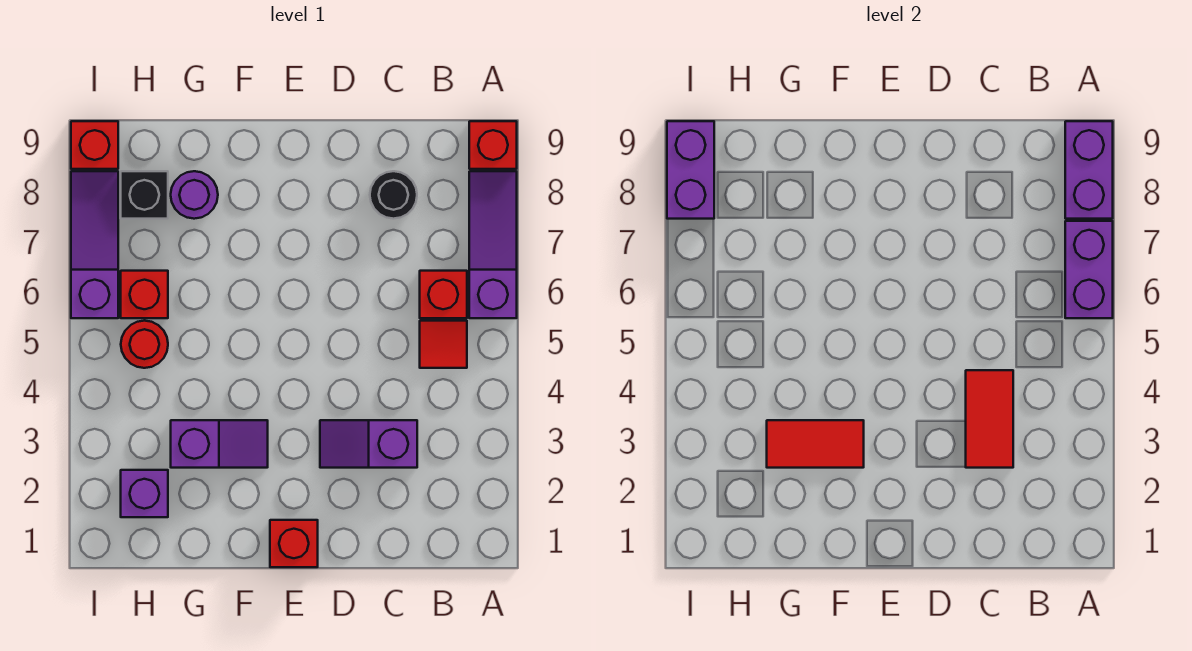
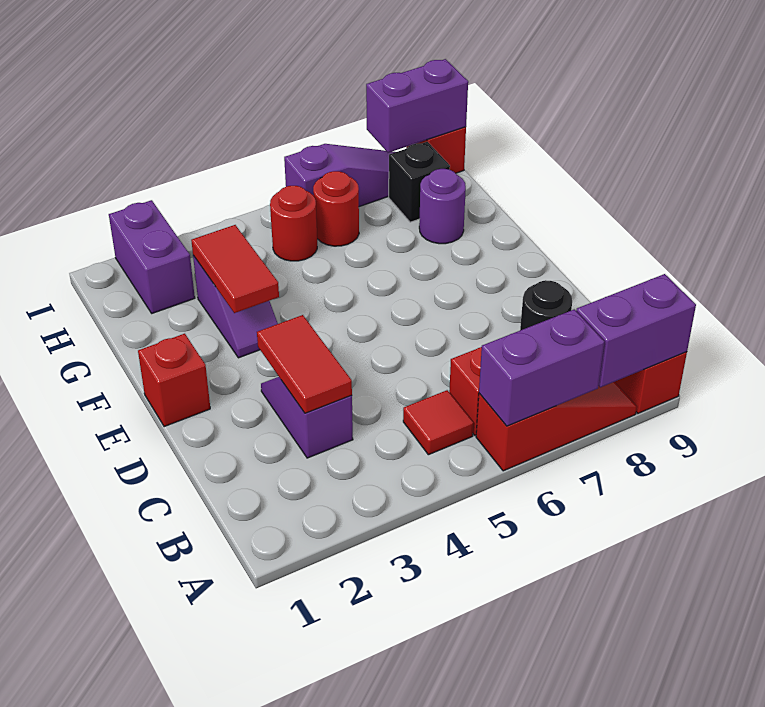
purple slope A6:A8 level 1 top 6 -> red slope A6:A8 level 1 top 6
red tile C3:C4 level 2 -> red tile C3:D3 level 2
purple brick H2 level 1 -> purple brick H2:I2 level 1
red brick H6 level 1 -> red round brick H6 level 1

